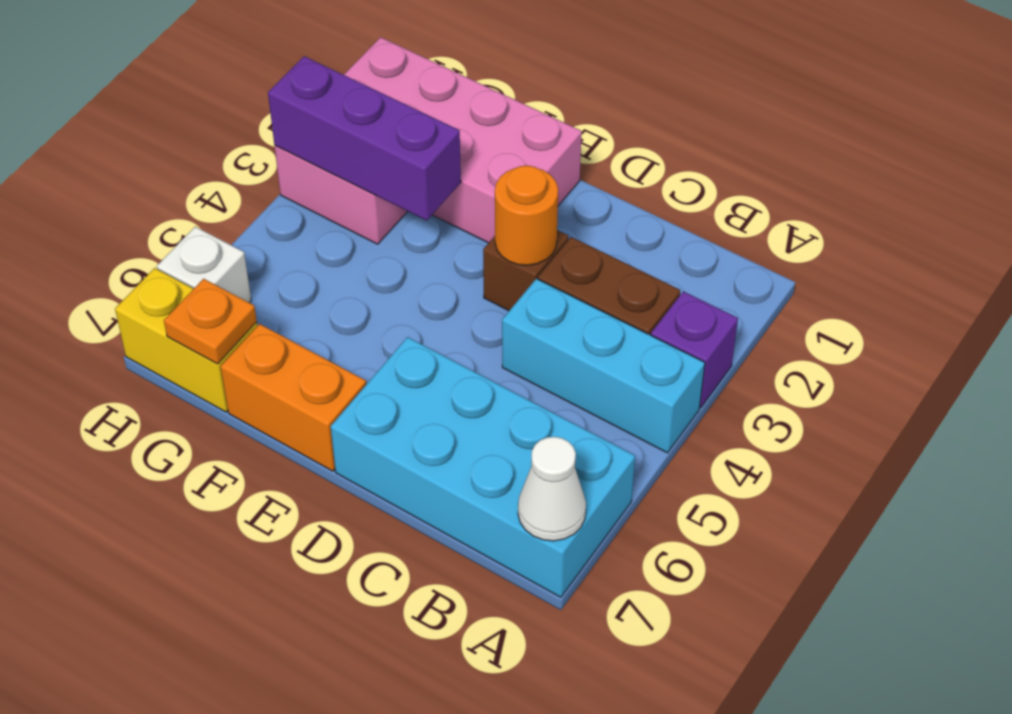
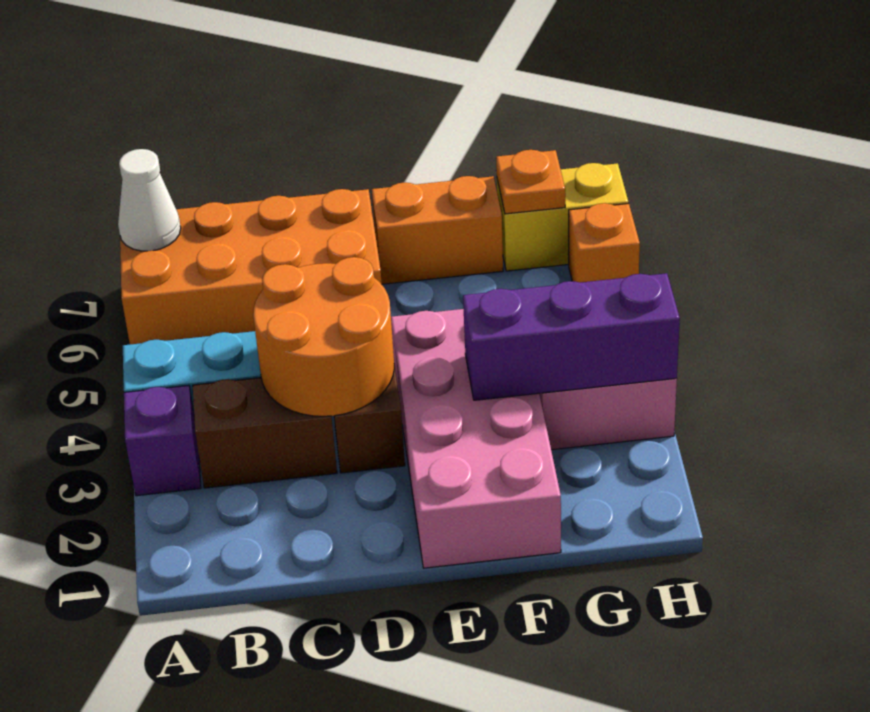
cyan brick A6:D7 level 1 -> orange brick A6:D7 level 1
orange round brick D3 level 2 -> orange round brick C3:D4 level 2
pink brick E1:H2 level 1 -> pink brick E1:F4 level 1
white brick H6 level 1 -> orange brick H6 level 1

